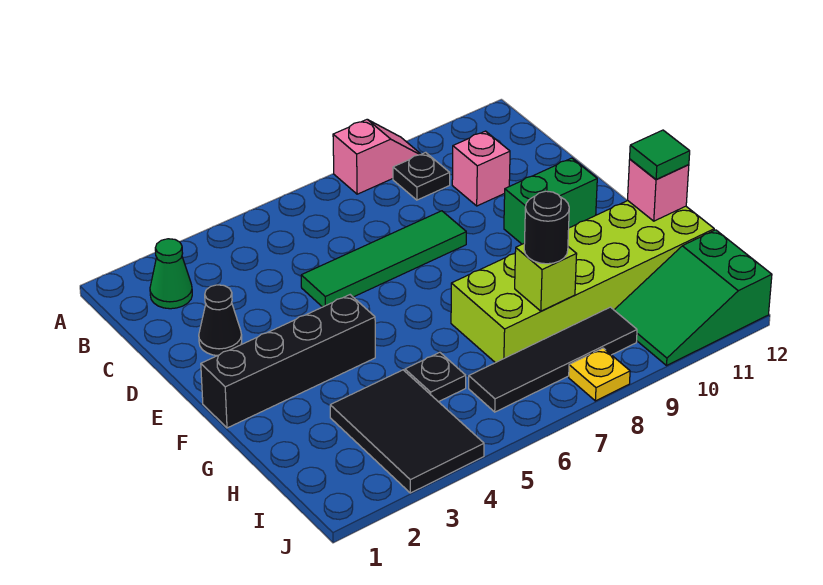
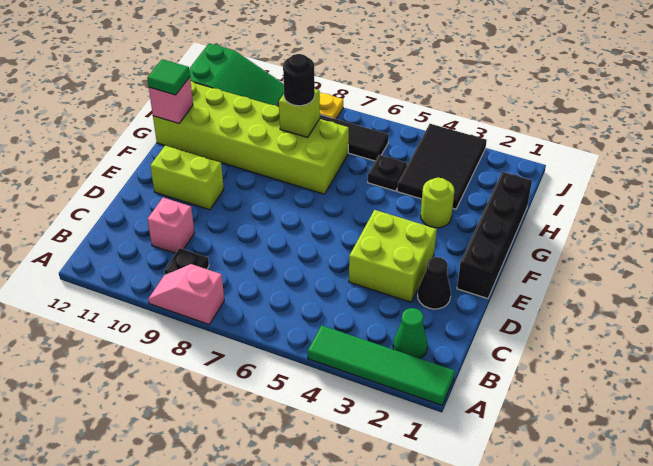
none -> lime brick D3:E4 level 1
green tile D5:D8 level 1 -> green tile A1:A4 level 1
green brick E10:E11 level 1 -> lime brick E10:E11 level 1
black brick F1:F4 level 1 -> black brick E1:H1 level 1
none -> lime round brick G3 level 1

